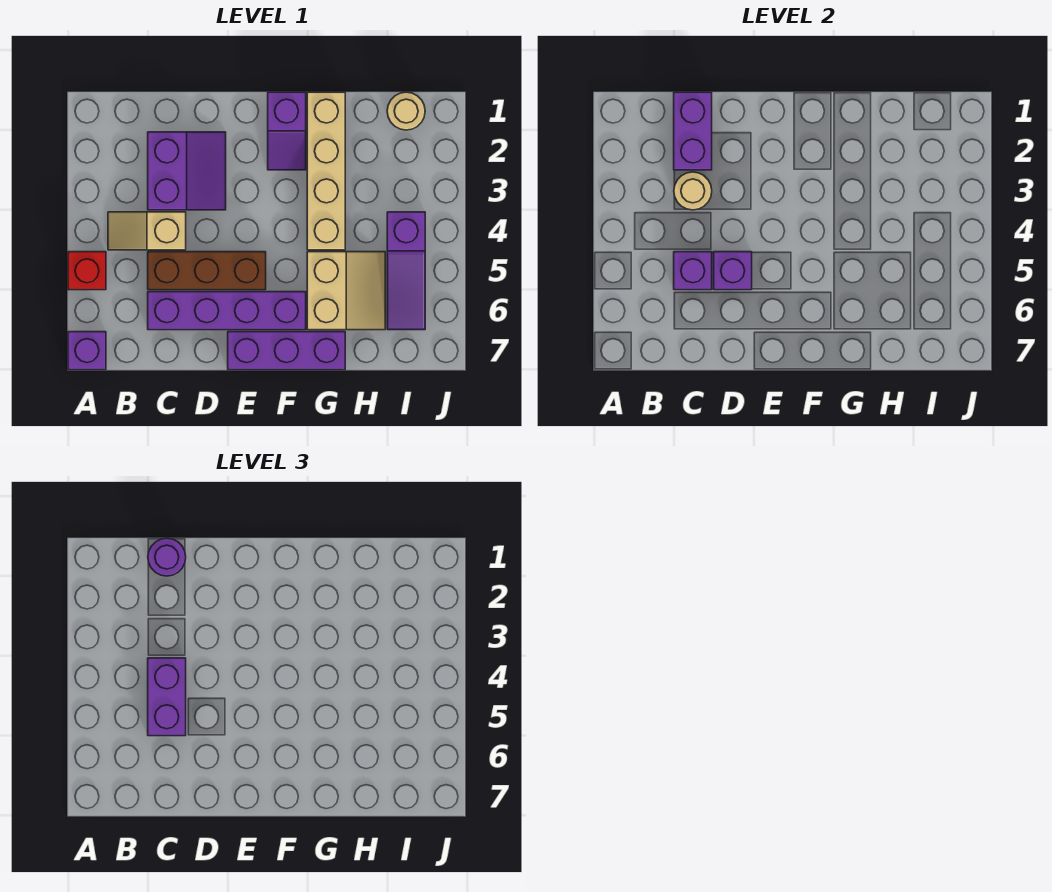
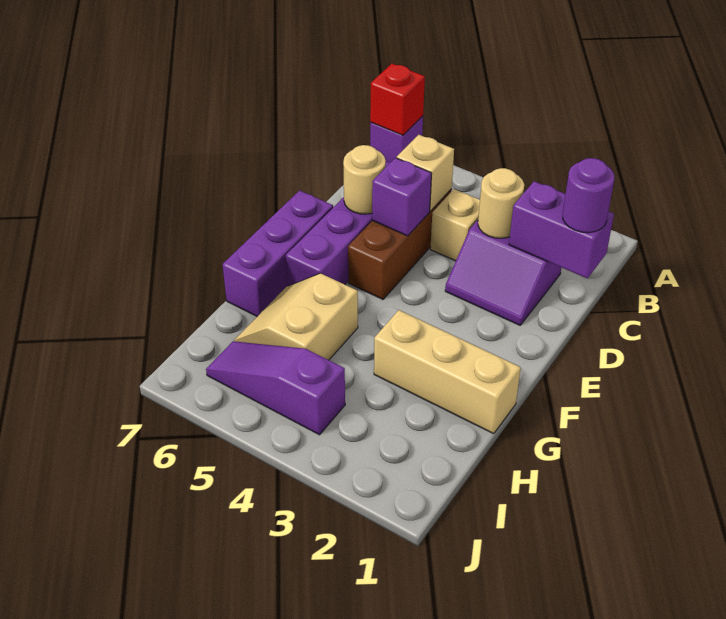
red brick A5 level 1 -> red brick A7 level 2
purple brick C4:C5 level 3 -> none
purple brick C5 level 2 -> tan brick C5 level 2
purple slope F1:F2 level 1 top 1 -> none
tan brick G1:G4 level 1 -> tan brick G1:G3 level 1
tan slope G5:H6 level 1 top G -> tan slope G5:H6 level 1 top 5
tan round brick I1 level 1 -> tan round brick D6 level 2

